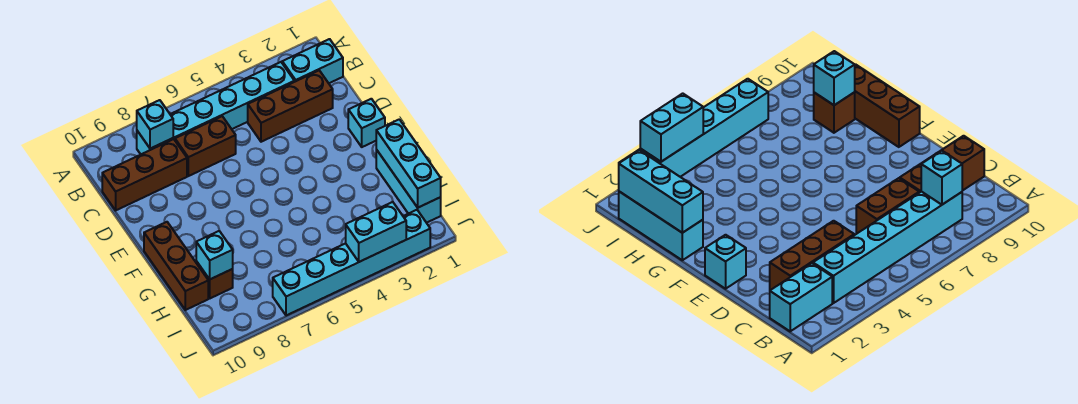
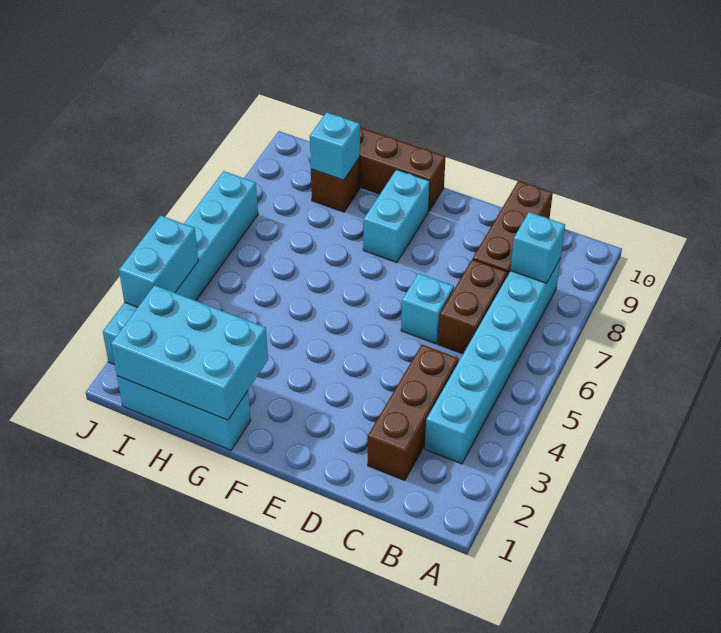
cyan brick B1:B2 level 1 -> cyan brick F8:F9 level 1
cyan brick E1 level 1 -> cyan brick D6 level 1
cyan brick G1:I1 level 2 -> cyan brick G1:I2 level 2

